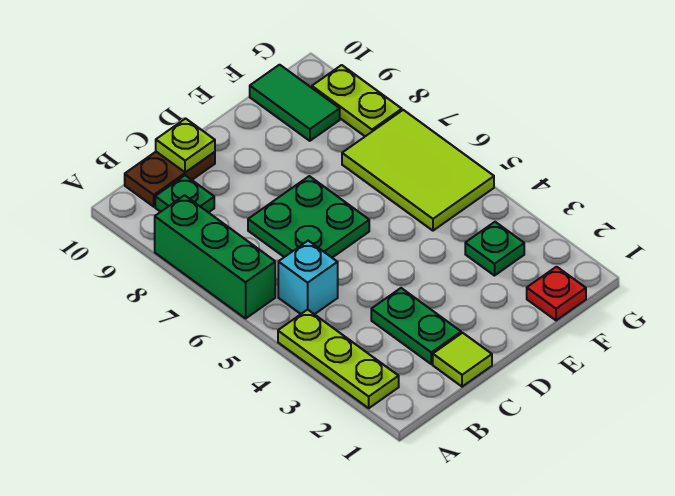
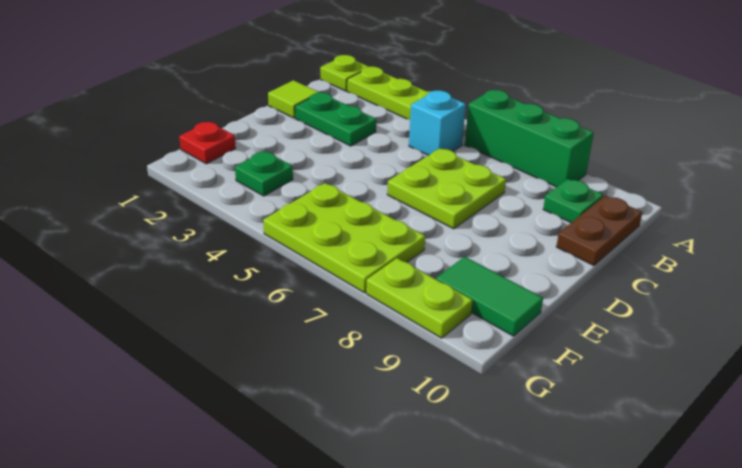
green plate C6:D7 level 1 -> lime plate C6:D7 level 1
lime plate C10 level 2 -> lime plate A1 level 1
lime tile F5:G7 level 1 -> lime plate F5:G7 level 1

